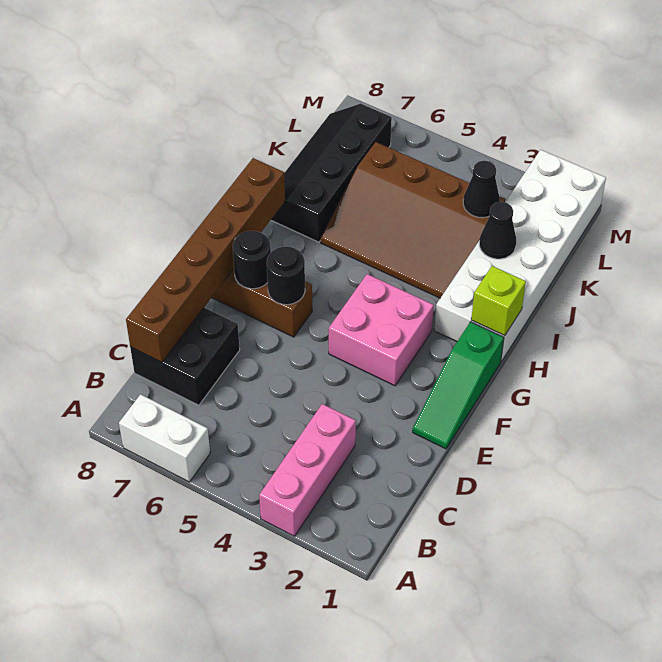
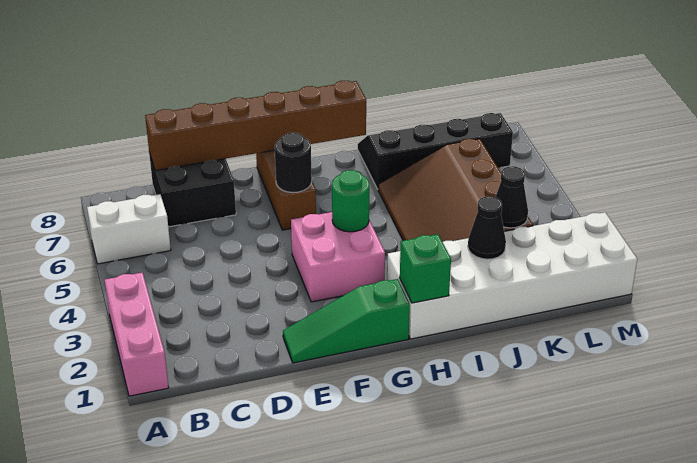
pink brick A3:C3 level 1 -> pink brick A1:A3 level 1
white brick A6:A7 level 1 -> white brick A6:B6 level 1
black round brick F7 level 2 -> none
none -> green round brick G4 level 2
lime brick H1 level 2 -> green brick H1 level 2

